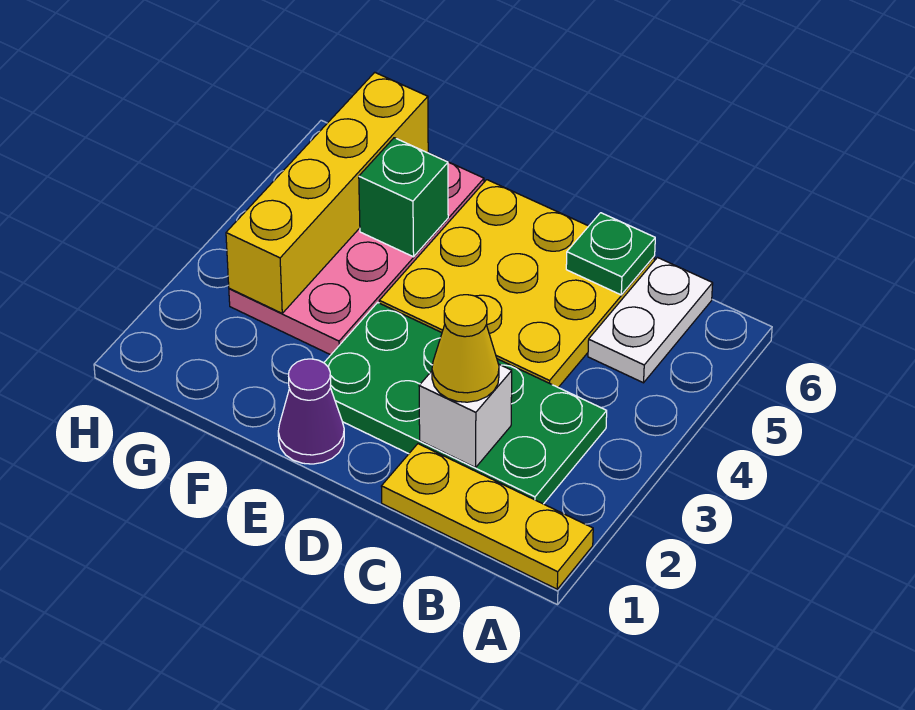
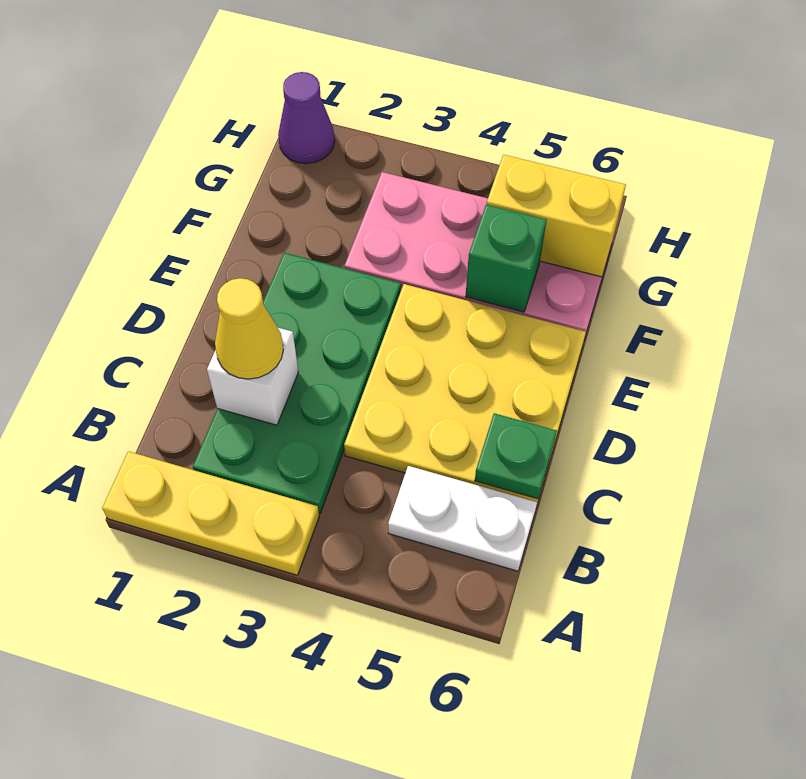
yellow plate A1:C1 level 1 -> yellow plate A1:A3 level 1
purple cone E1 level 1 -> purple cone H1 level 1
yellow brick G3:G6 level 2 -> yellow brick G5:G6 level 2

